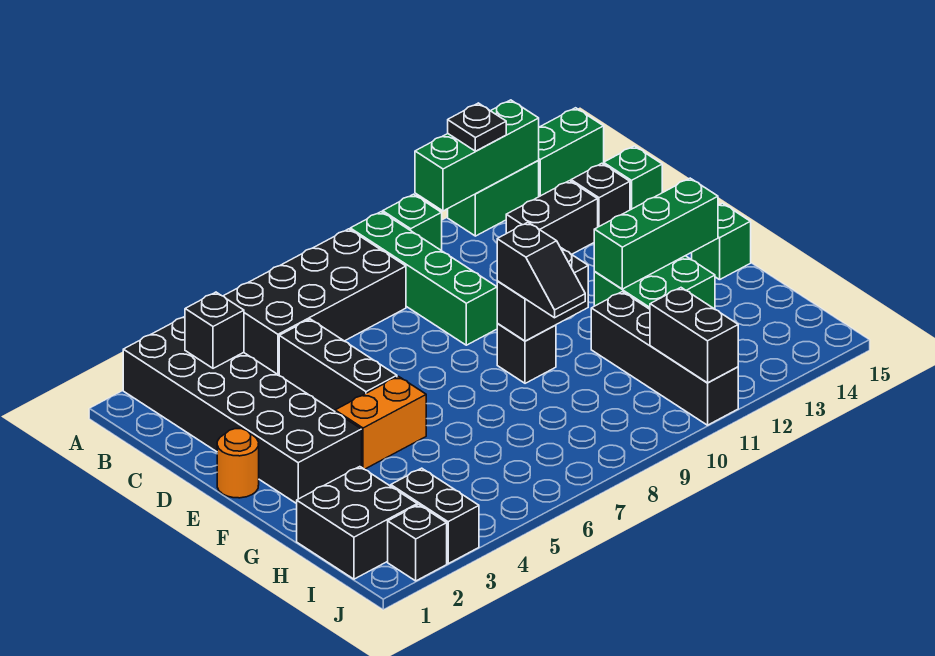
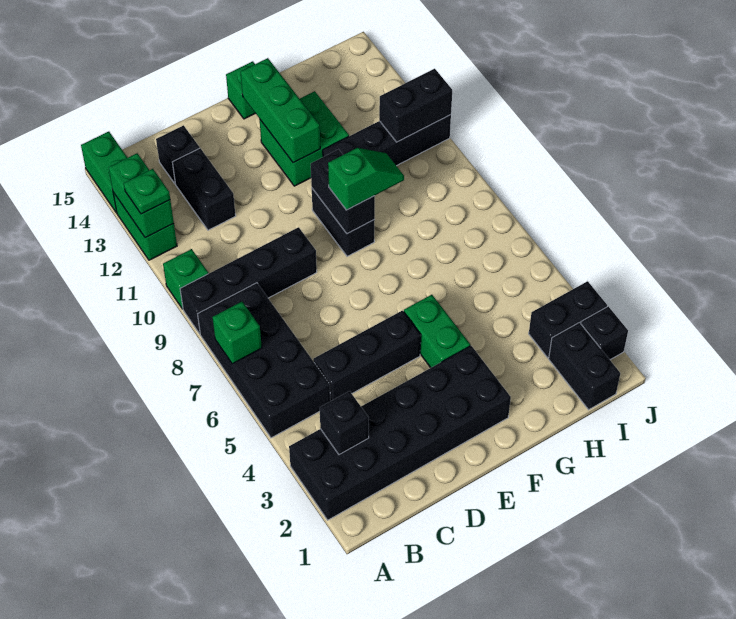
green brick A9:D9 level 1 -> black brick A9:D9 level 1
green brick A11:A13 level 2 -> green brick A12:A13 level 2
black plate A12 level 3 -> green plate A12 level 3
green brick C15 level 1 -> green brick A7 level 2
orange round brick E1 level 1 -> none
orange brick F4:F5 level 1 -> green brick F4:F5 level 1
black brick F9 level 1 -> black brick F9:F10 level 1
black slope F9:G9 level 3 top F -> green slope F9:G9 level 3 top F
black brick H1:I2 level 1 -> black brick I1:I2 level 1

